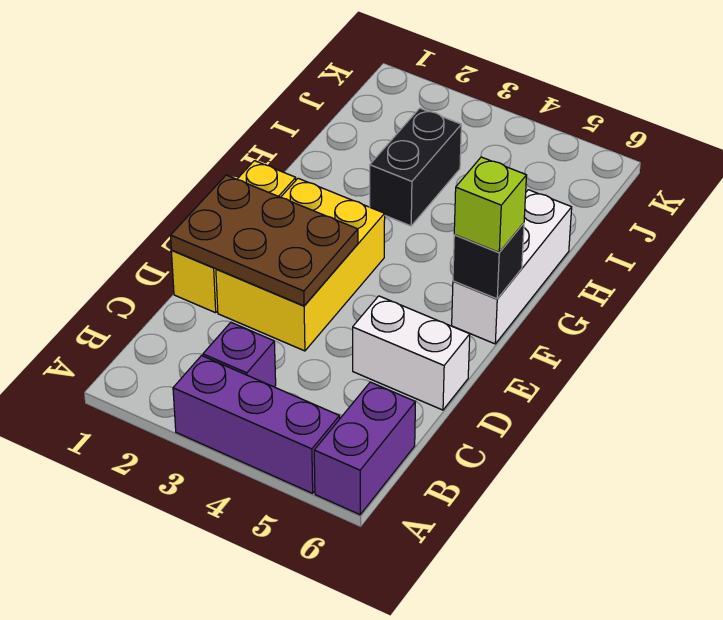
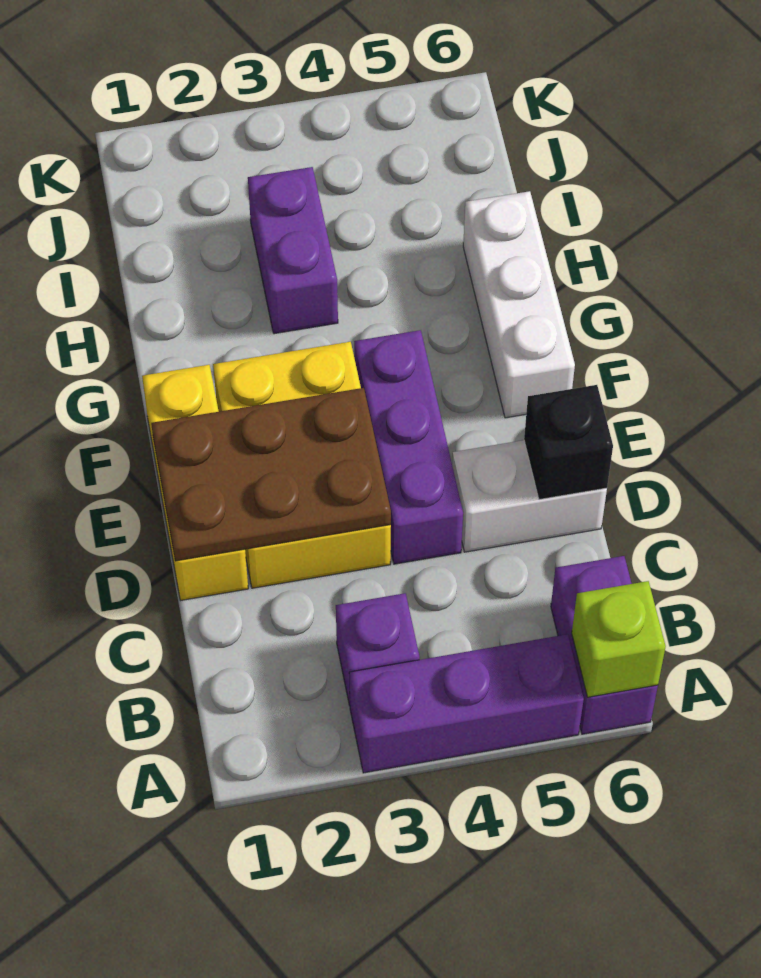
none -> purple brick D4:F4 level 1
black brick F6 level 2 -> black brick D6 level 2
lime brick F6 level 3 -> lime brick A6 level 2
black brick H3:I3 level 1 -> purple brick H3:I3 level 1

